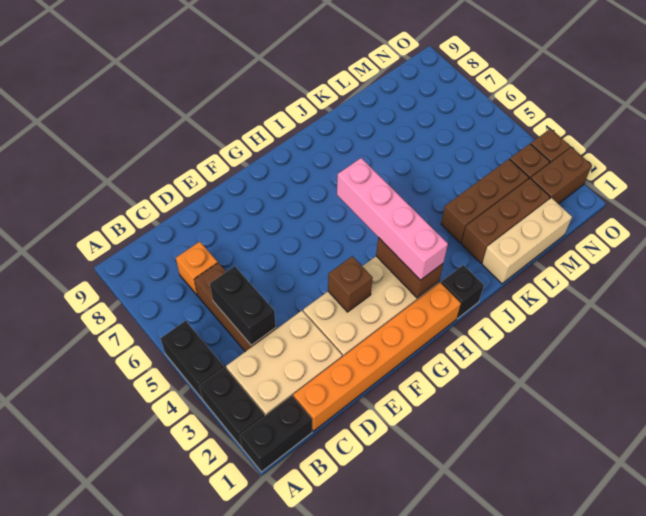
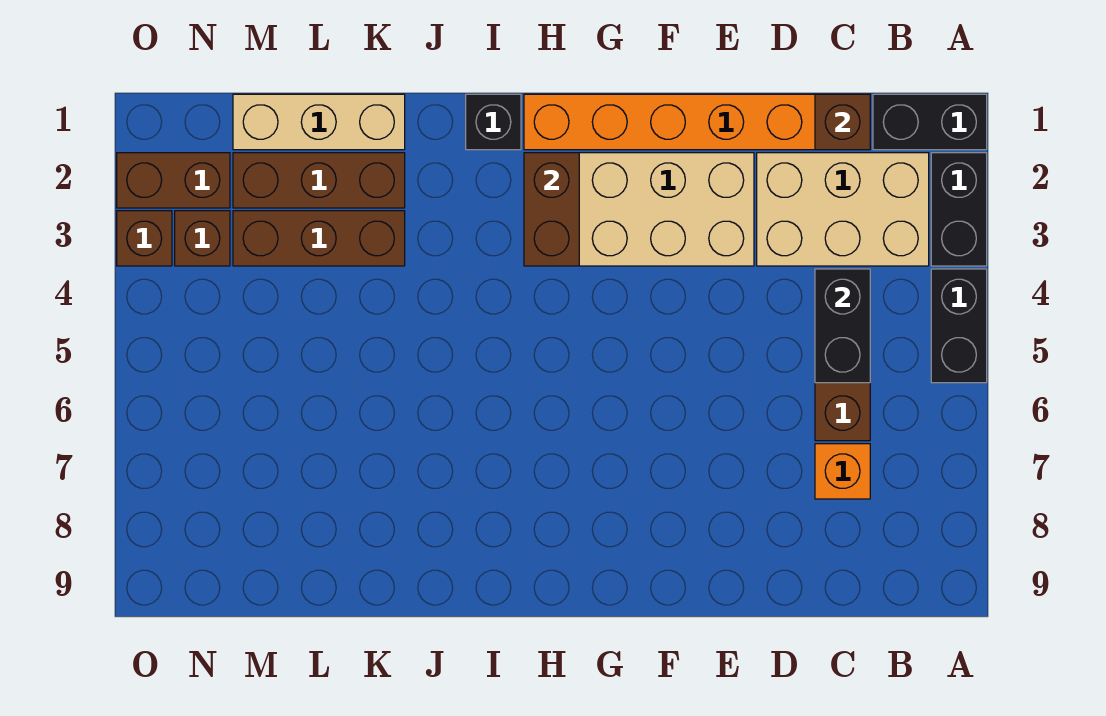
brown brick F3 level 2 -> brown brick C1 level 2
pink brick H2:H5 level 3 -> none

